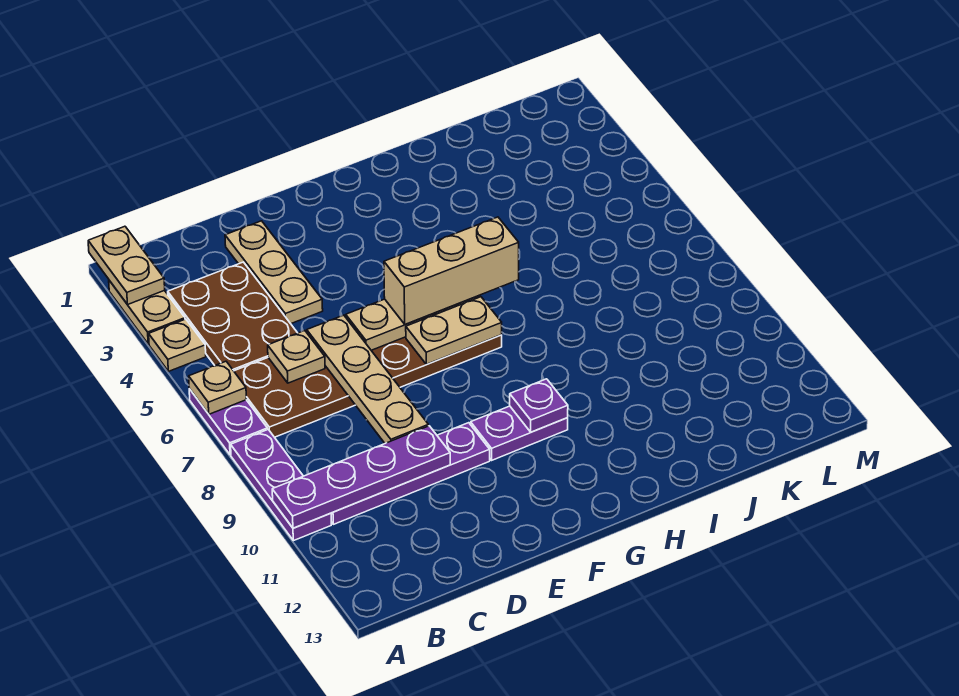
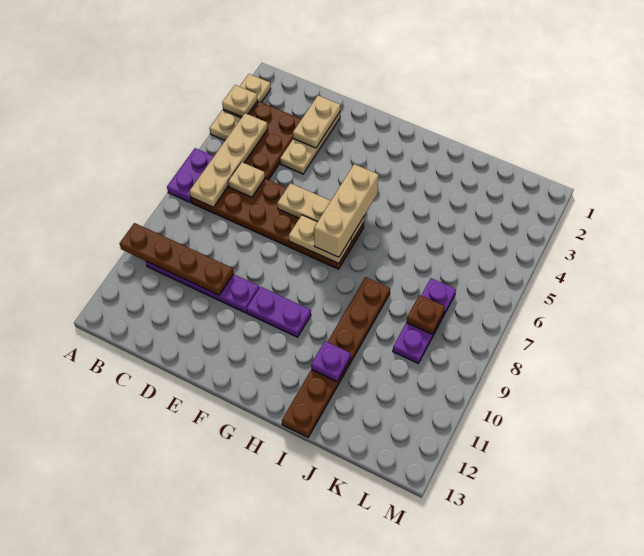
tan plate A1:A2 level 2 -> tan plate D2:D3 level 2
tan plate A6 level 2 -> tan plate A3 level 2
purple plate A8:A10 level 1 -> purple plate K7:K9 level 1
purple plate A10:D10 level 2 -> brown plate A10:D10 level 2
tan plate D6:D9 level 2 -> tan plate B4:B7 level 2
tan brick F6:H6 level 3 -> tan brick G5:G7 level 3
purple plate G10 level 2 -> purple plate I11 level 2
none -> brown plate I8:I13 level 1
none -> brown plate K8 level 2

